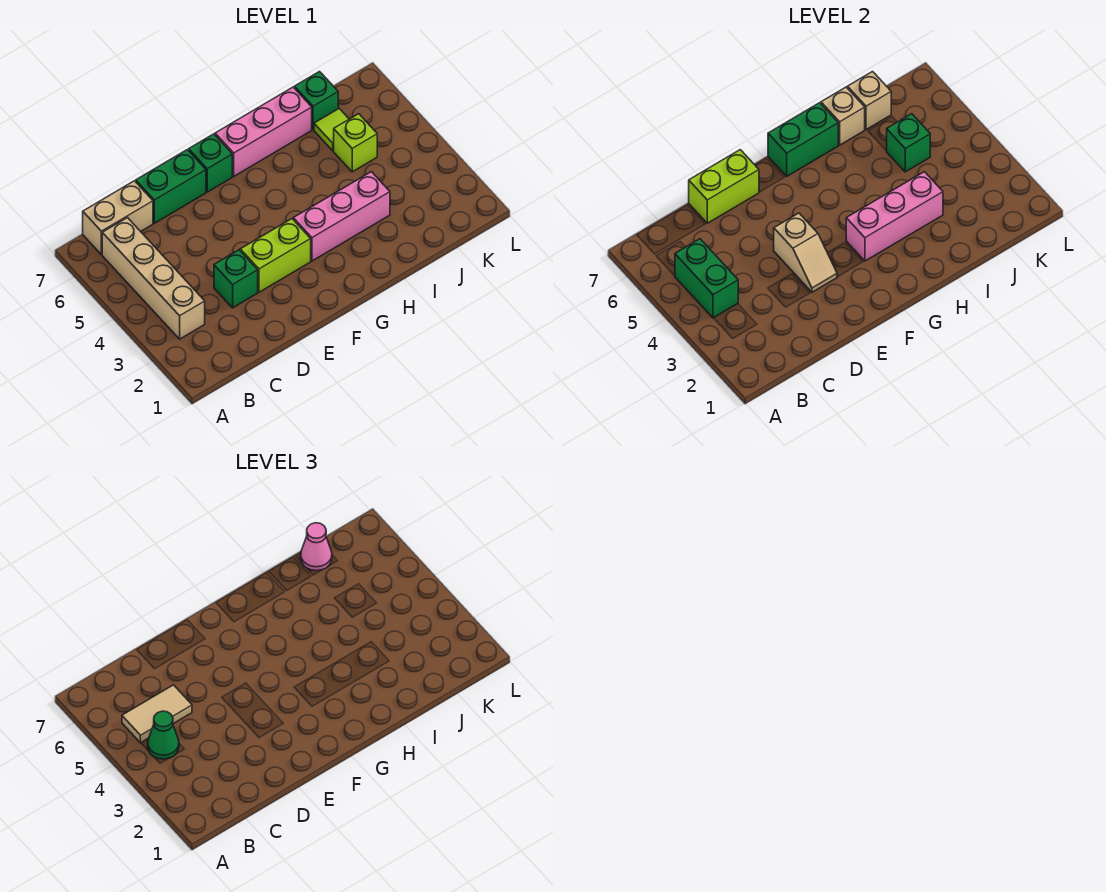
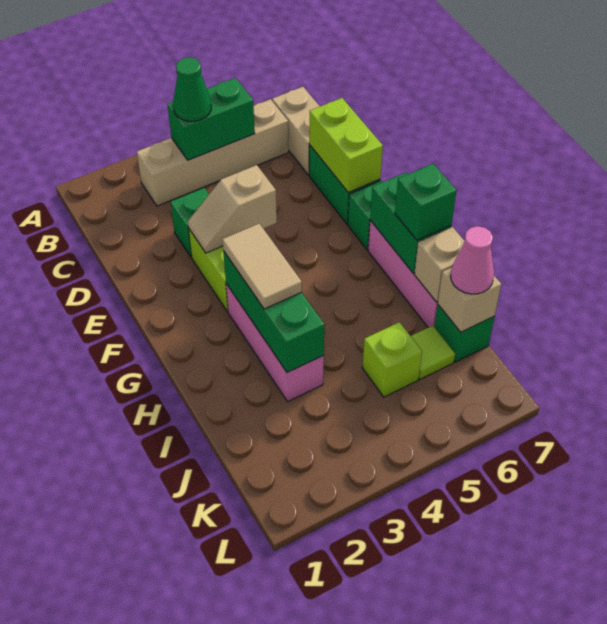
tan tile B5:C5 level 3 -> tan tile G3:H3 level 3
pink brick G3:I3 level 2 -> green brick G3:I3 level 2
green brick J5 level 2 -> green brick H7 level 3

